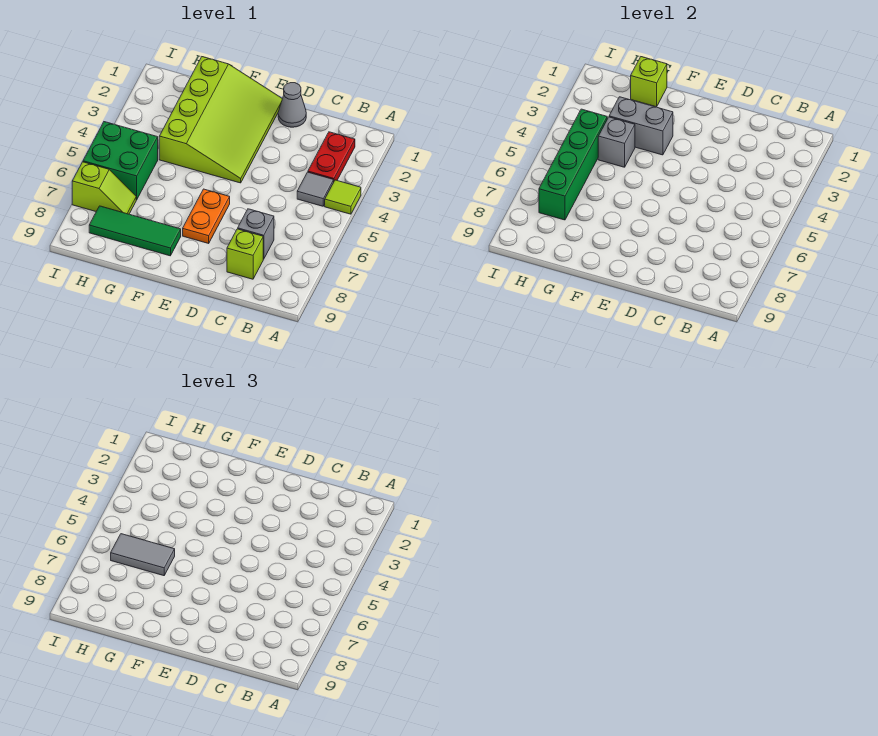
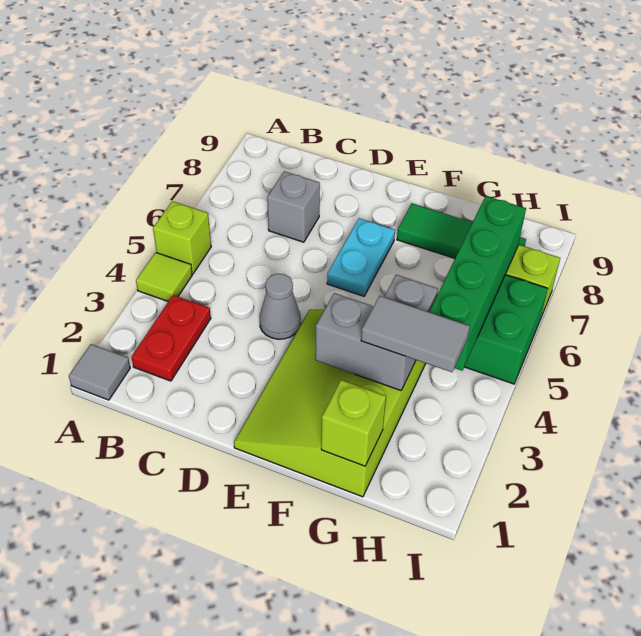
grey tile B4 level 1 -> grey tile A1 level 1
lime brick C8 level 1 -> lime brick A5 level 1
grey cone D1 level 1 -> grey cone D4 level 1
orange plate E6:E7 level 1 -> cyan plate E6:E7 level 1
grey tile G6:H6 level 3 -> grey tile G3:H3 level 3

